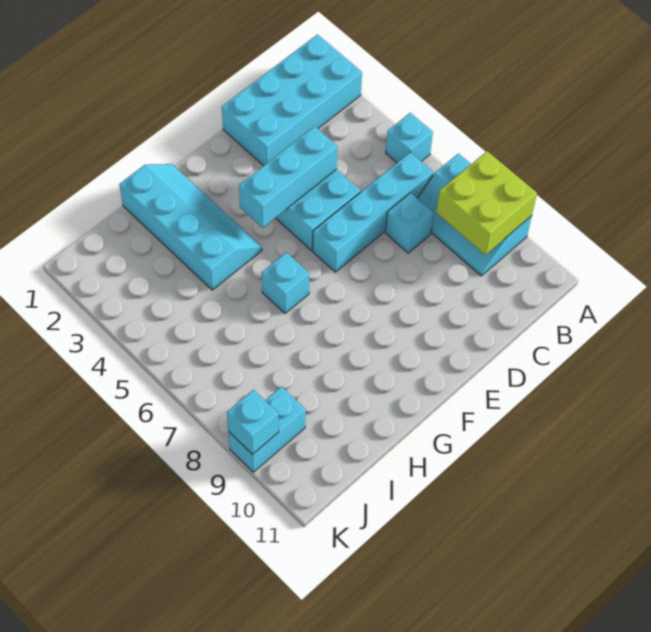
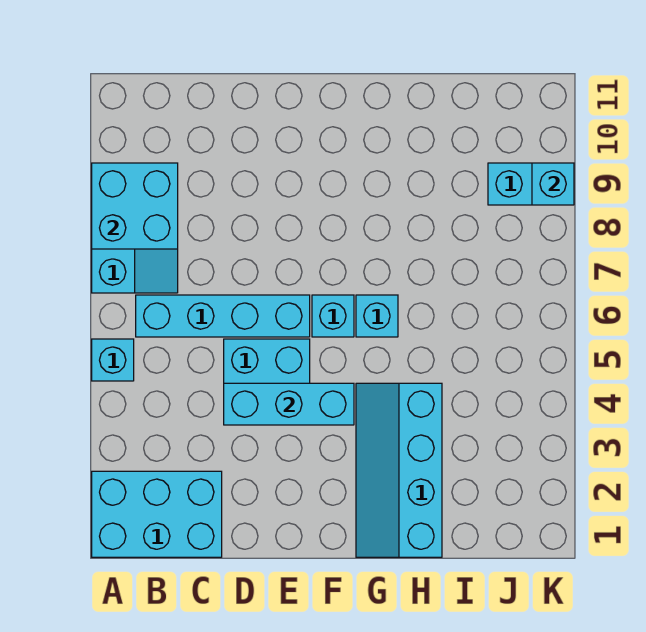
cyan brick A1:D2 level 1 -> cyan brick A1:C2 level 1
lime brick A8:B9 level 2 -> cyan brick A8:B9 level 2
cyan brick C7 level 1 -> cyan brick F6 level 1

